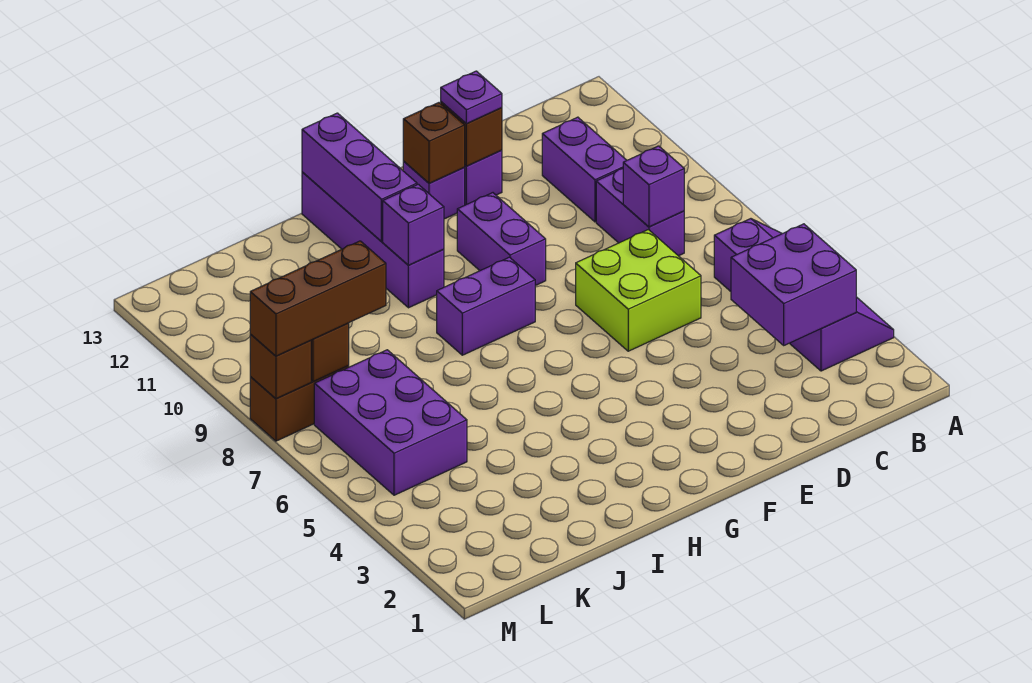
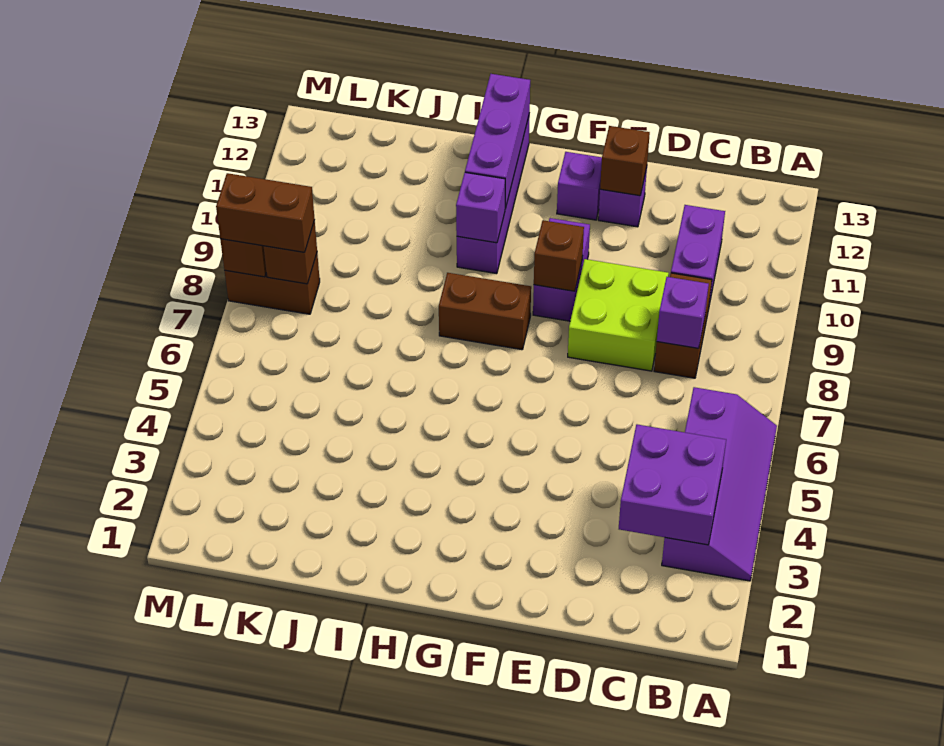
purple brick C8:C9 level 1 -> brown brick C8:C9 level 1
lime brick D6:E7 level 1 -> lime brick D8:E9 level 1
purple plate E12 level 3 -> none
brown brick F12 level 2 -> brown brick F9 level 2
purple brick G8:H8 level 1 -> brown brick G8:H8 level 1
purple brick K5:L7 level 1 -> none
brown brick K8:M8 level 3 -> brown brick L8:M8 level 3

